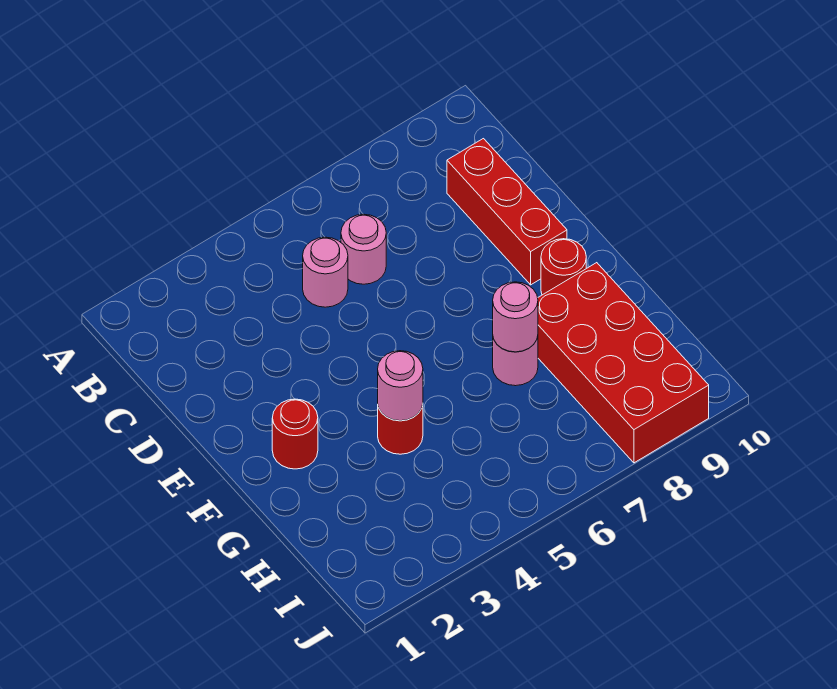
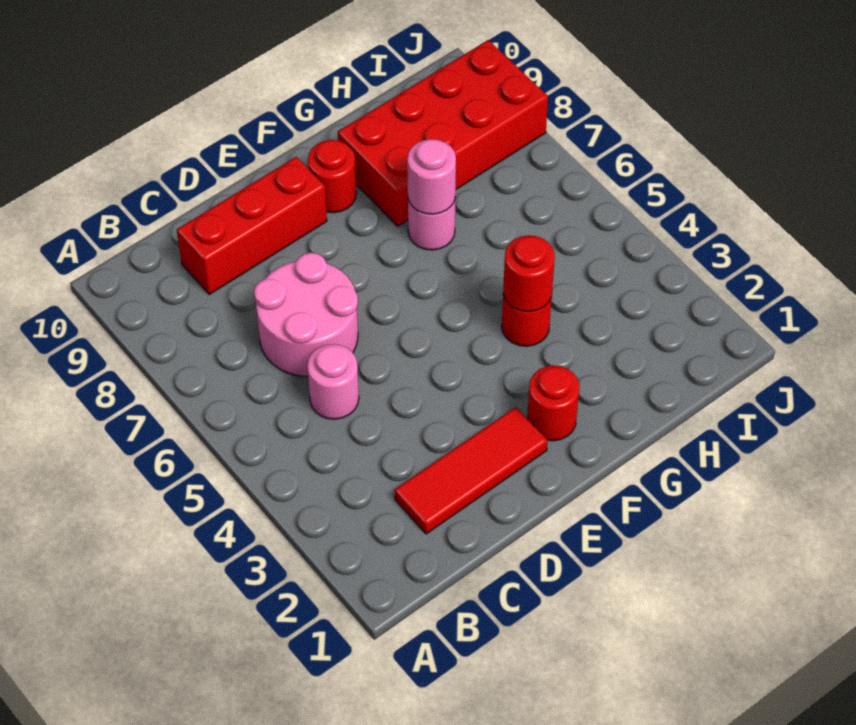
none -> red tile C2:E2 level 1
pink round brick C6 level 1 -> pink round brick C6:D7 level 1
pink round brick G4 level 2 -> red round brick G4 level 2

